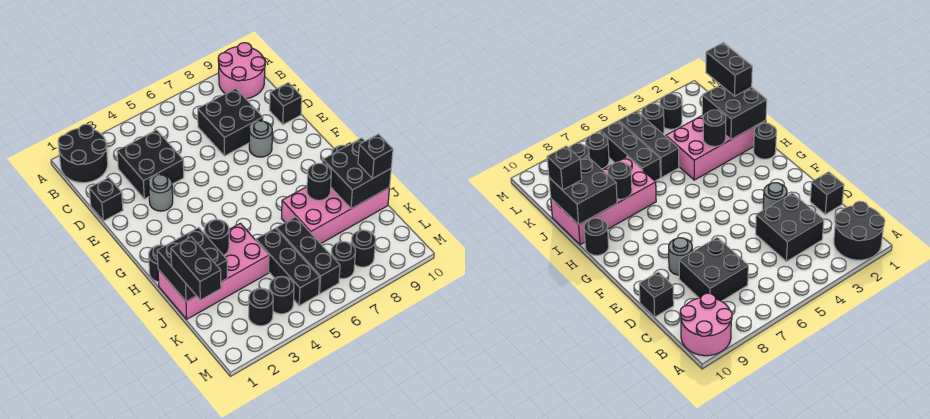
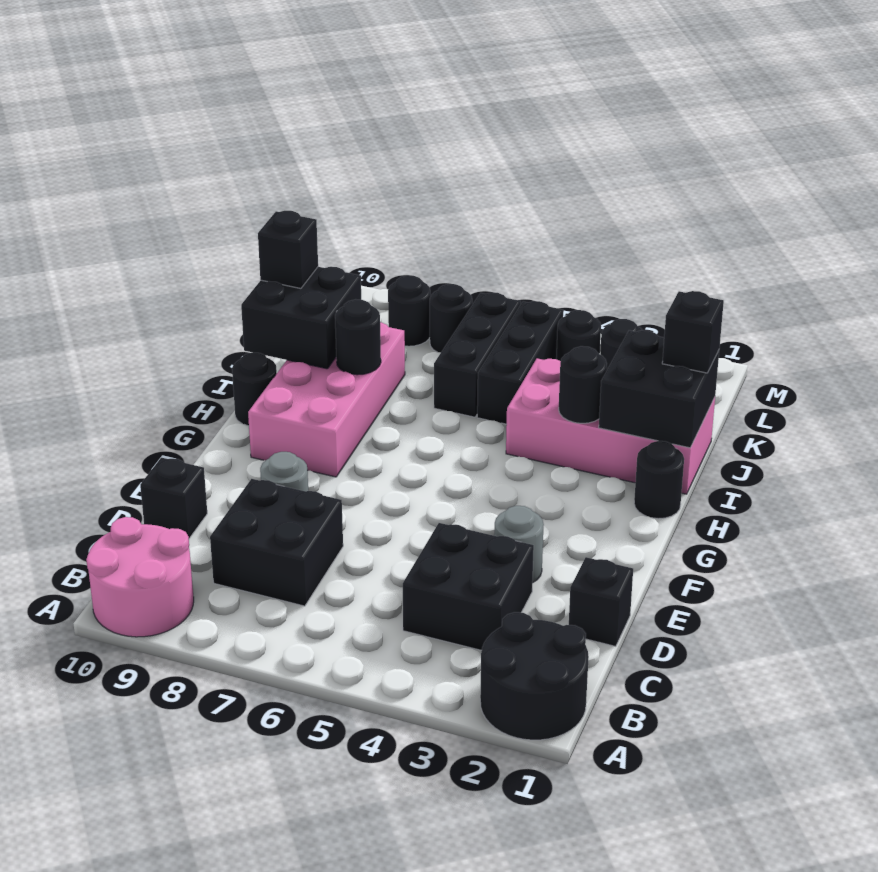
pink brick I7:J10 level 1 -> pink brick G8:J9 level 1
black brick J1:K1 level 3 -> black brick J1 level 3

